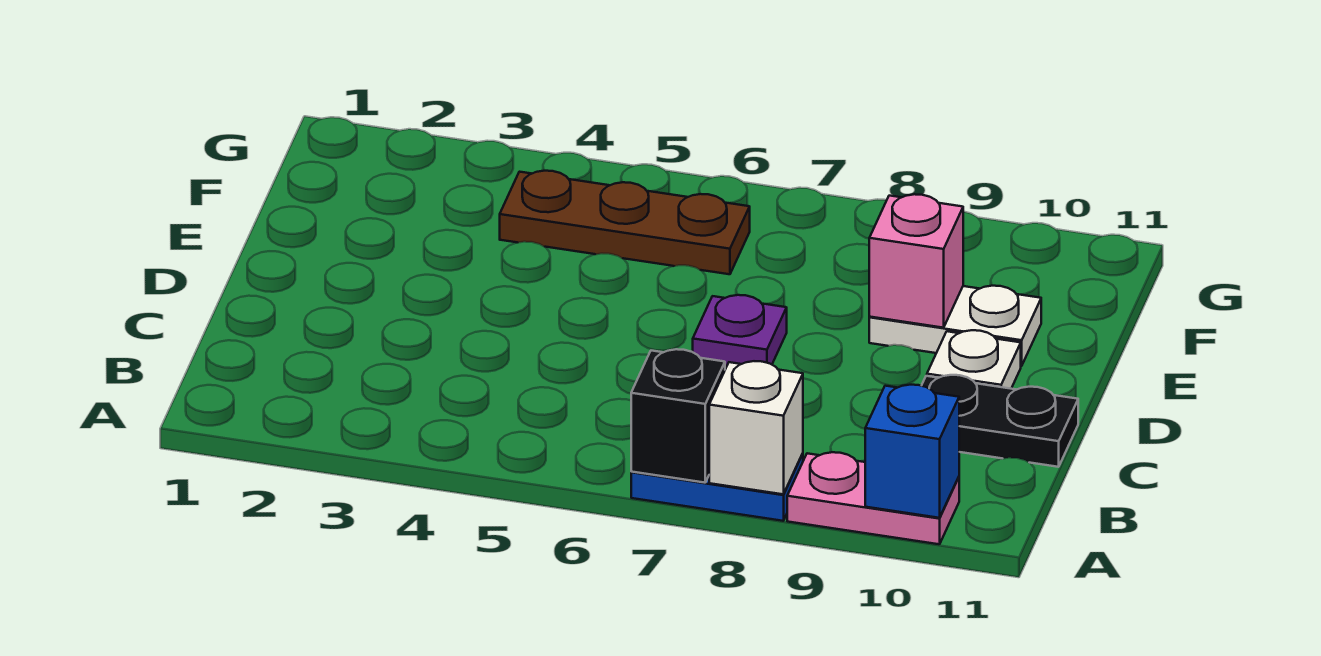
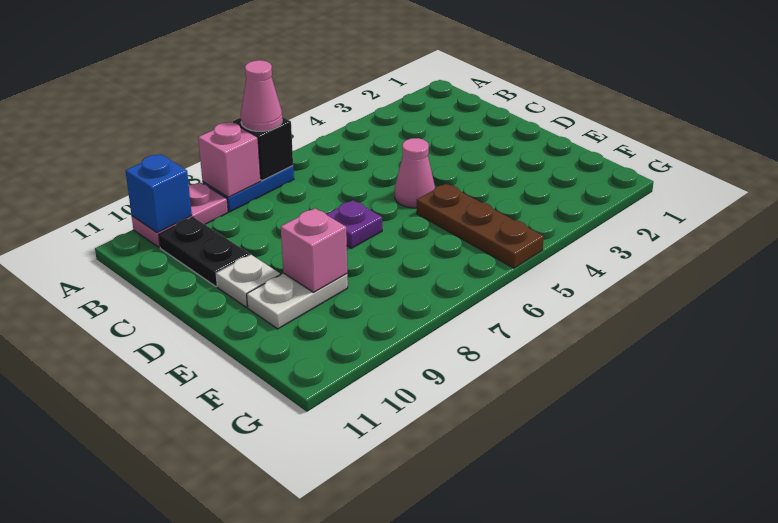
none -> pink cone A7 level 3
white brick A8 level 2 -> pink brick A8 level 2
black plate C10:C11 level 1 -> black plate B10:C10 level 1
none -> pink cone D5 level 1
brown plate F4:F6 level 1 -> brown plate E5:G5 level 1

